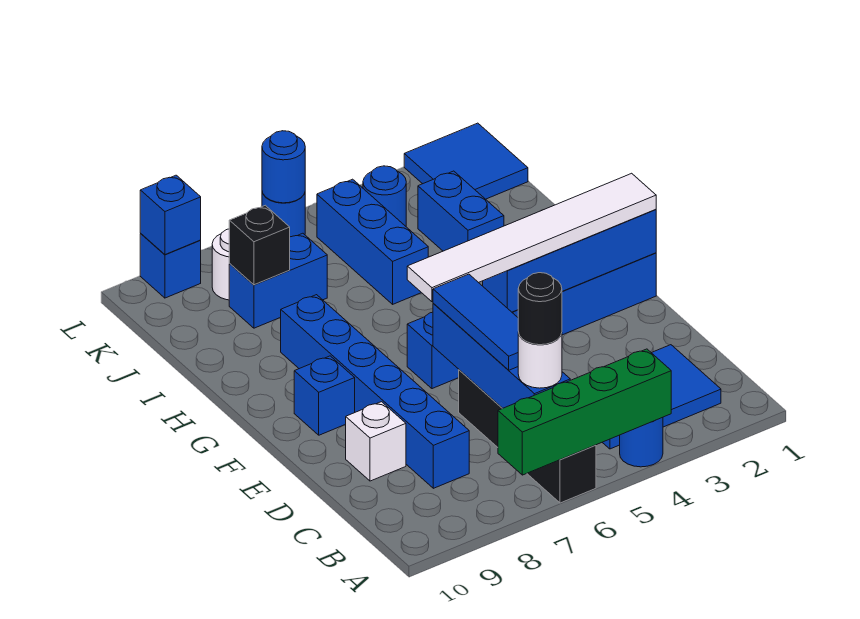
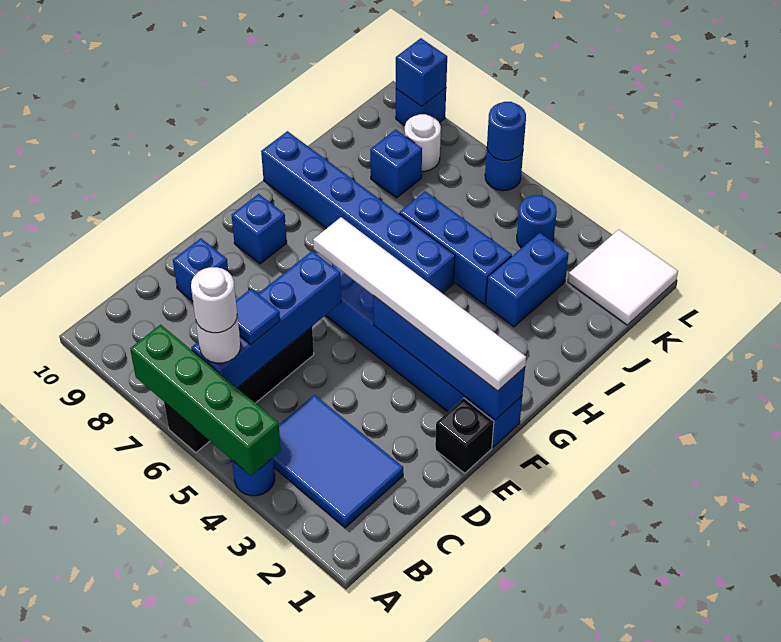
black round brick B6 level 4 -> white round brick B6 level 4
blue tile C6:E6 level 3 -> blue tile C6 level 3
blue brick C8:H8 level 1 -> blue brick H5:H10 level 1
white brick D9 level 1 -> blue brick D9 level 1
blue brick I5:K5 level 1 -> blue brick I4:I6 level 1
blue brick J7:J8 level 1 -> blue brick J8 level 1
black brick J8 level 2 -> black brick E1 level 1
blue tile K1:L2 level 1 -> white tile K1:L2 level 1

